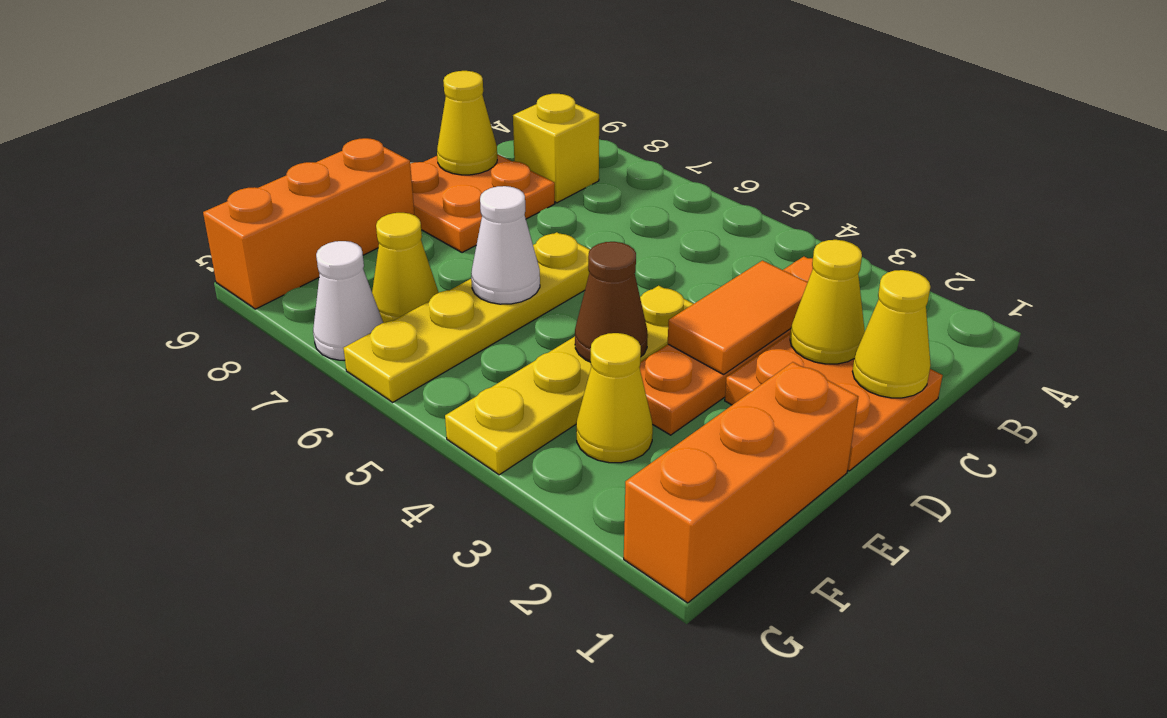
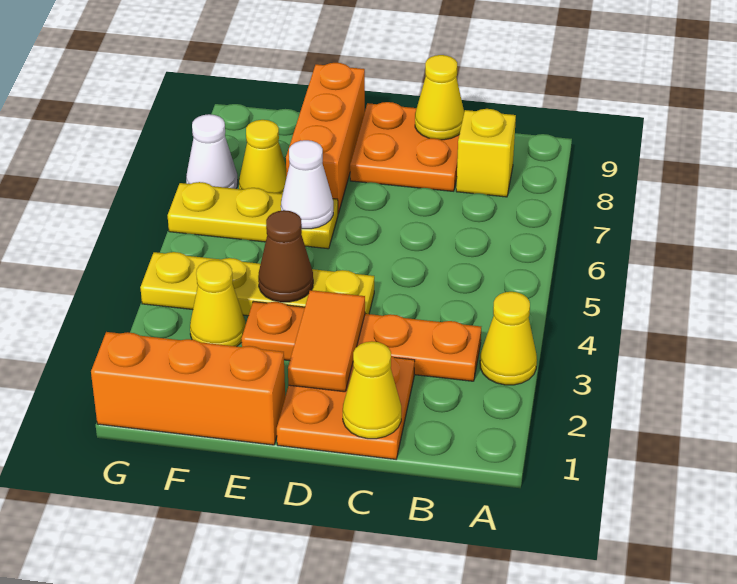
yellow cone C2 level 2 -> yellow cone A3 level 1
orange tile C3:D3 level 2 -> orange tile D2:D3 level 2
yellow plate D6:G6 level 1 -> yellow plate E6:G6 level 1
orange brick E9:G9 level 1 -> orange brick E7:E9 level 1

